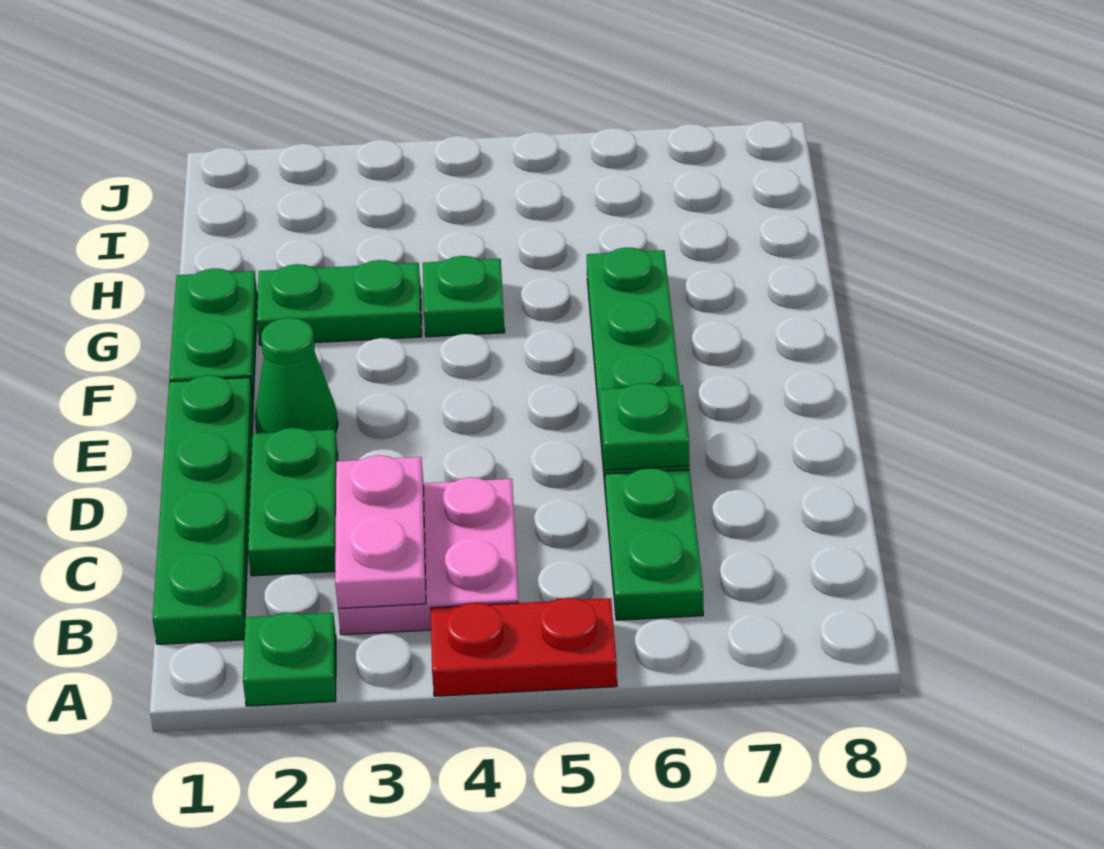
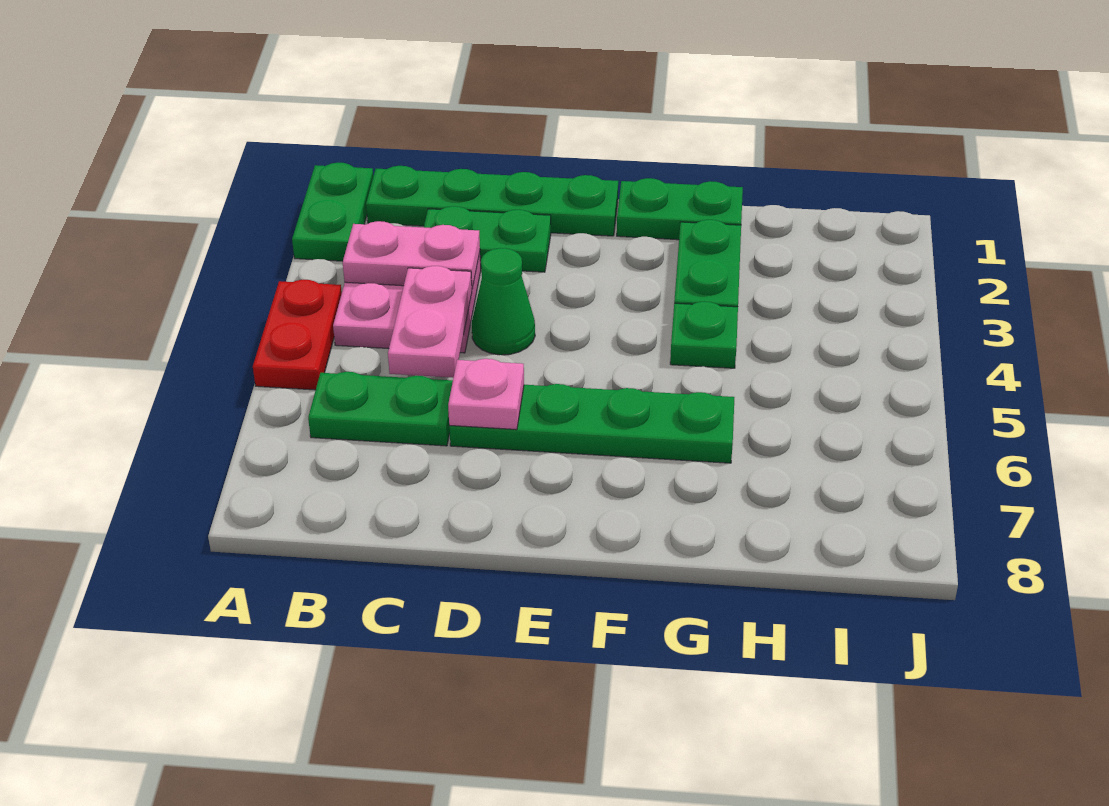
green plate A2 level 1 -> green plate A1:A2 level 1
none -> pink plate C4:C5 level 2
green plate D6 level 2 -> pink plate D6 level 2
green cone E2 level 1 -> green cone D4 level 1

